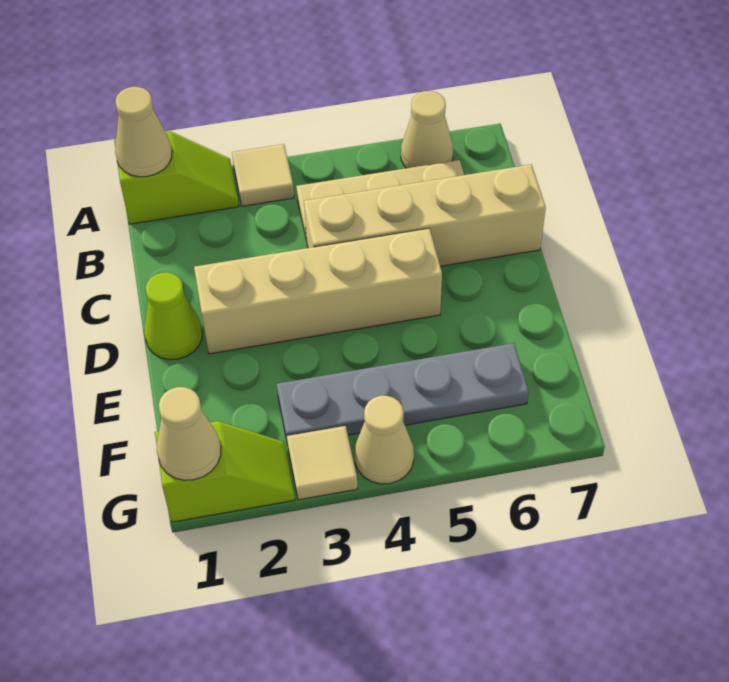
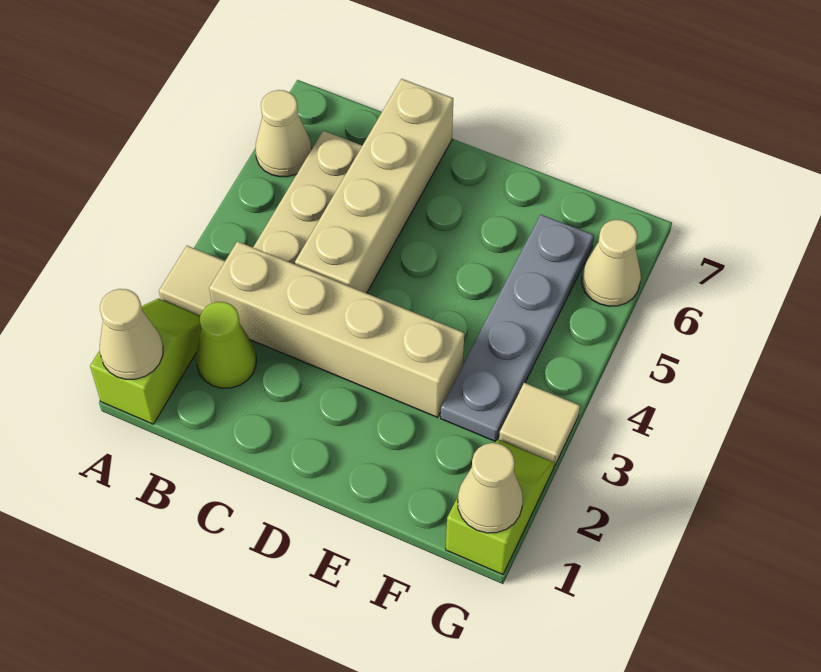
lime cone D1 level 1 -> lime cone B2 level 1
tan brick D2:D5 level 1 -> tan brick B3:E3 level 1
tan cone G4 level 1 -> tan cone G6 level 1

